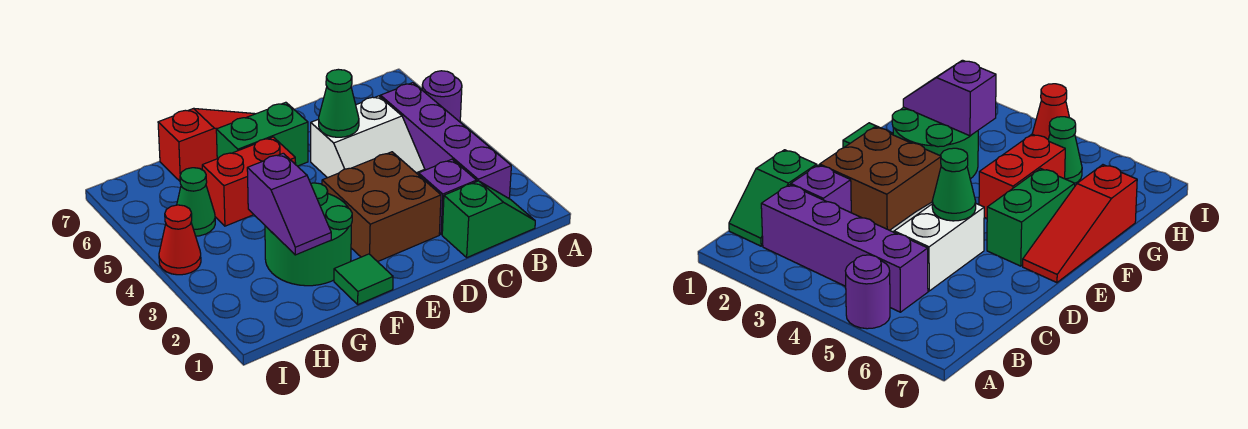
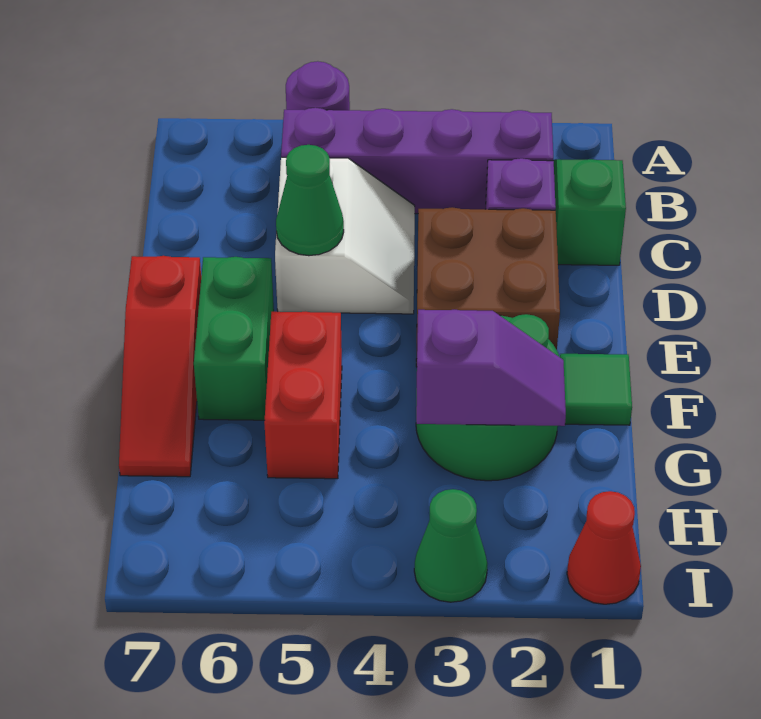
red slope E7:G7 level 1 top G -> red slope E7:G7 level 1 top E
green cone H5 level 1 -> green cone I3 level 1
red cone I4 level 1 -> red cone I1 level 1

